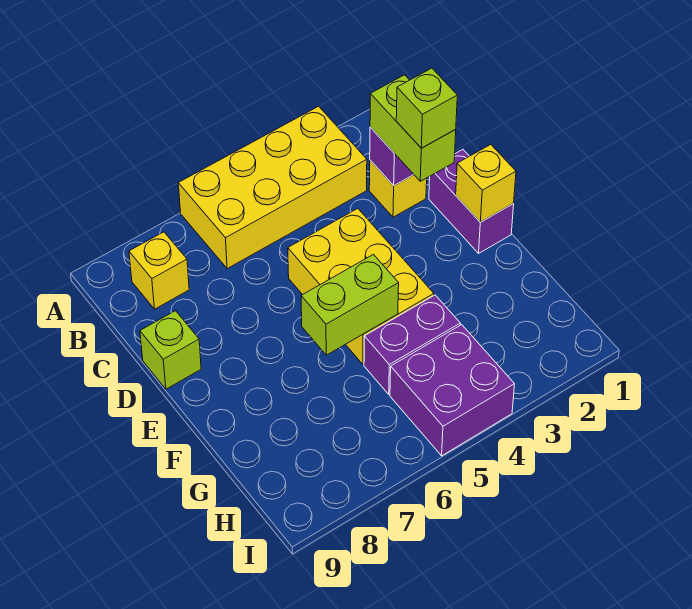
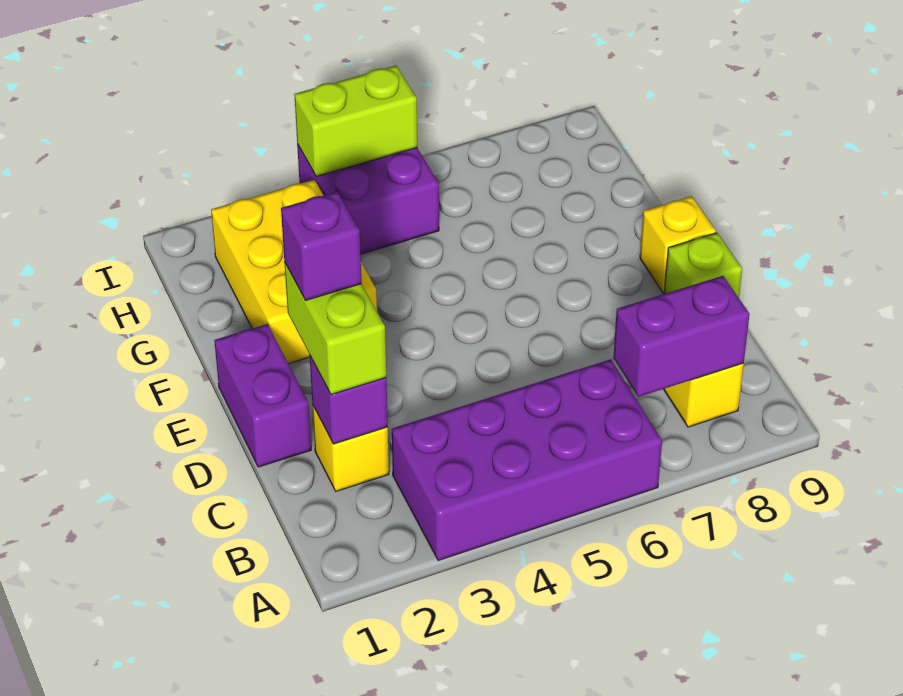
yellow brick A3:B6 level 1 -> purple brick A3:B6 level 1
lime brick D2 level 4 -> purple brick D2 level 4
yellow brick D4:F5 level 1 -> yellow brick F2:H3 level 1
yellow brick E1 level 2 -> yellow brick E9 level 1
lime brick F5:F6 level 2 -> lime brick I4:I5 level 2
purple brick G4:G5 level 1 -> purple brick B7:B8 level 2

